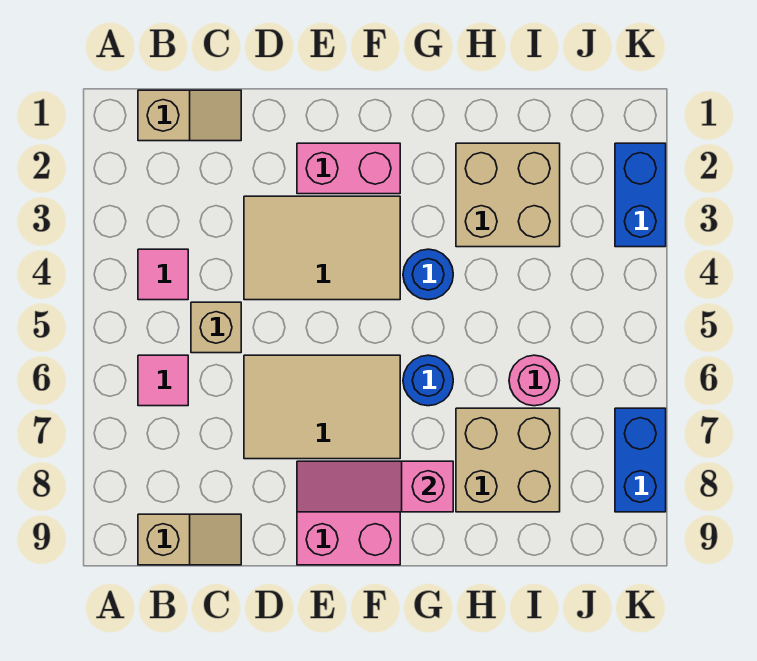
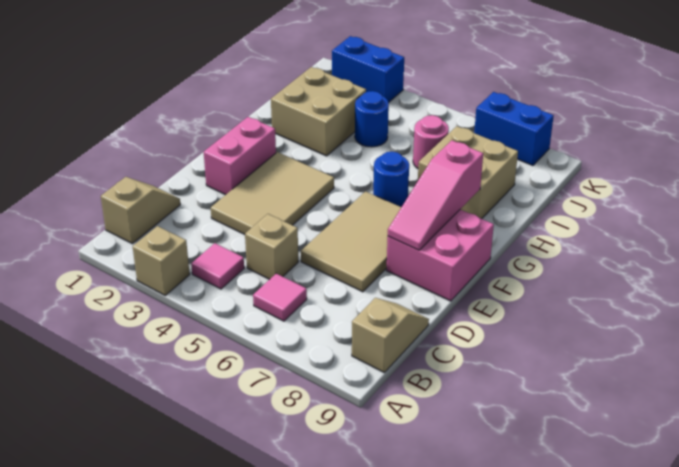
none -> tan brick A3 level 1
blue round brick G4 level 1 -> blue round brick I4 level 1

